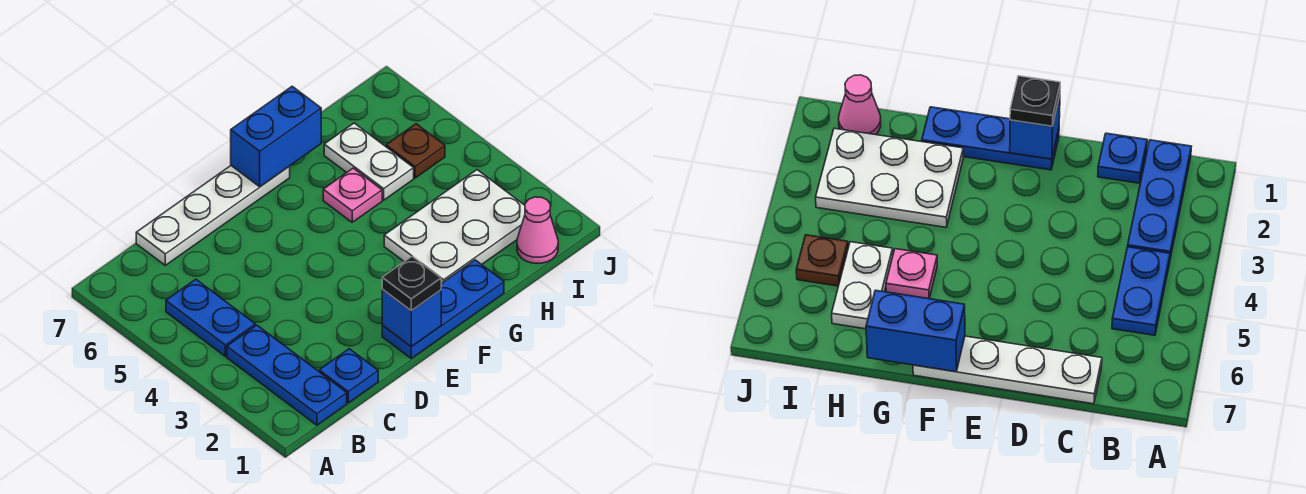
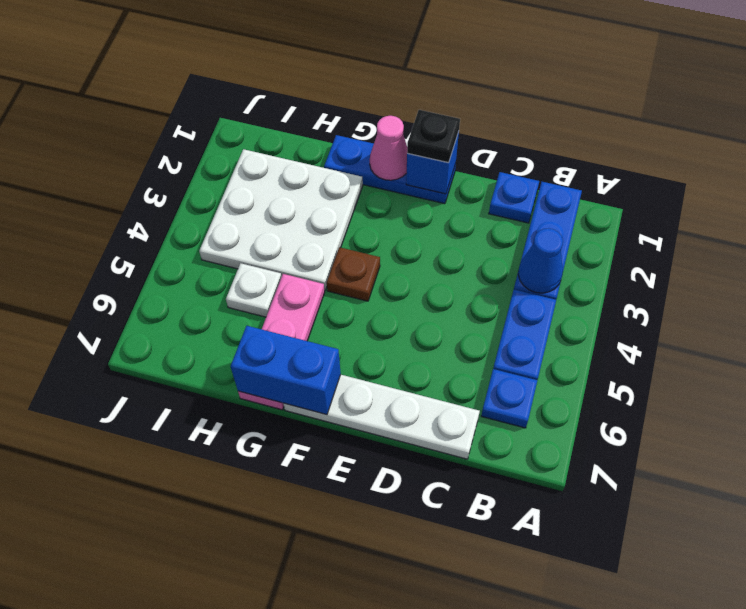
none -> blue cone B3 level 2
none -> blue plate B6 level 1
white plate G2:I3 level 1 -> white plate G2:I4 level 1
pink plate G5 level 1 -> pink plate G5:G7 level 1
white plate H5:H6 level 1 -> white plate H5 level 1
pink cone I1 level 1 -> pink cone F1 level 2
brown plate I5 level 1 -> brown plate F4 level 1

